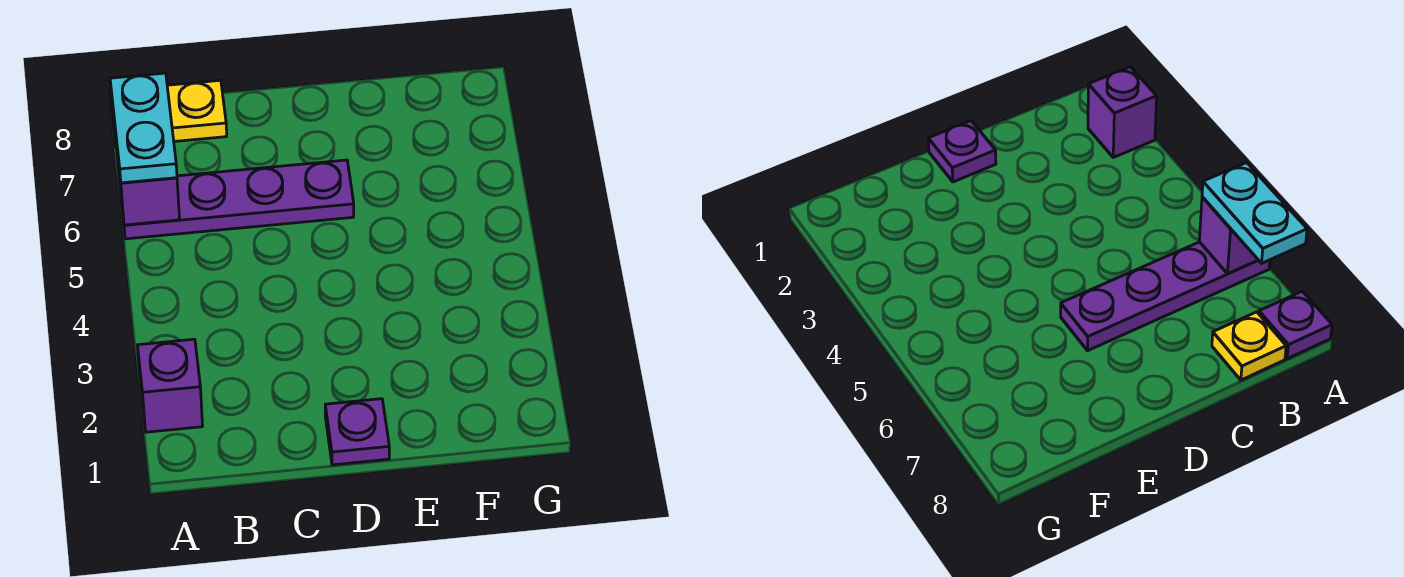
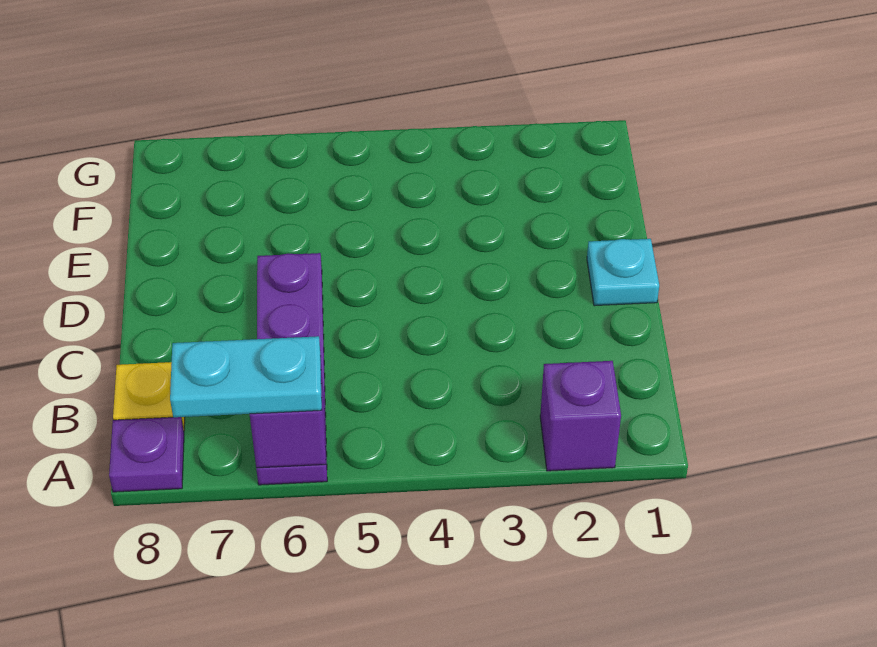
purple plate D1 level 1 -> cyan plate D1 level 1

